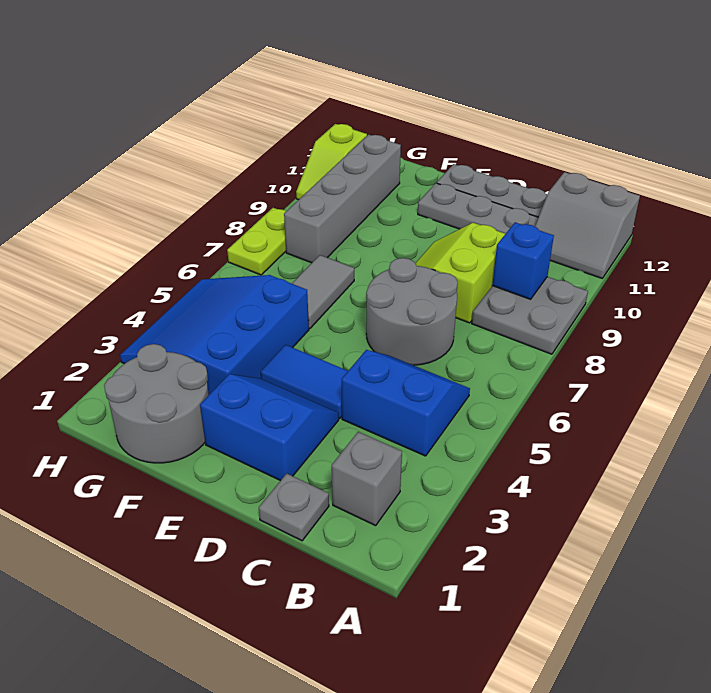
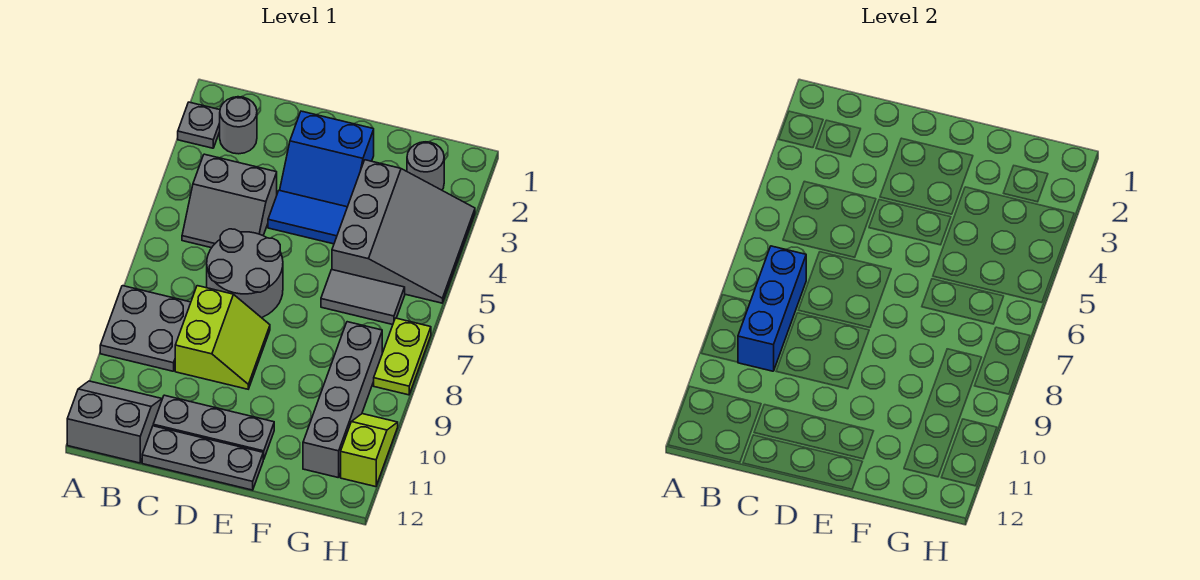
grey brick B2 level 1 -> grey round brick B2 level 1
blue slope B4:C5 level 1 top 4 -> grey slope B4:C5 level 1 top 4
blue brick B9 level 2 -> blue brick B7:B9 level 2
grey plate C1 level 1 -> grey plate A2 level 1
grey round brick F1:G2 level 1 -> grey round brick G2 level 1
blue slope F3:H5 level 1 top F -> grey slope F3:H5 level 1 top F
grey tile F6:F7 level 1 -> grey tile F6:G6 level 1

